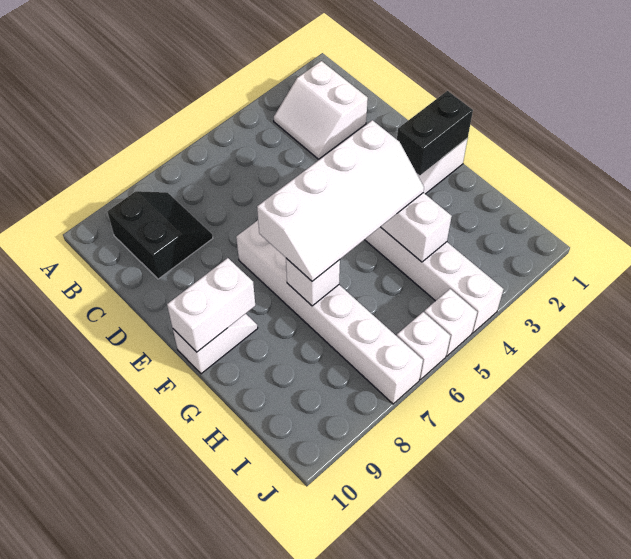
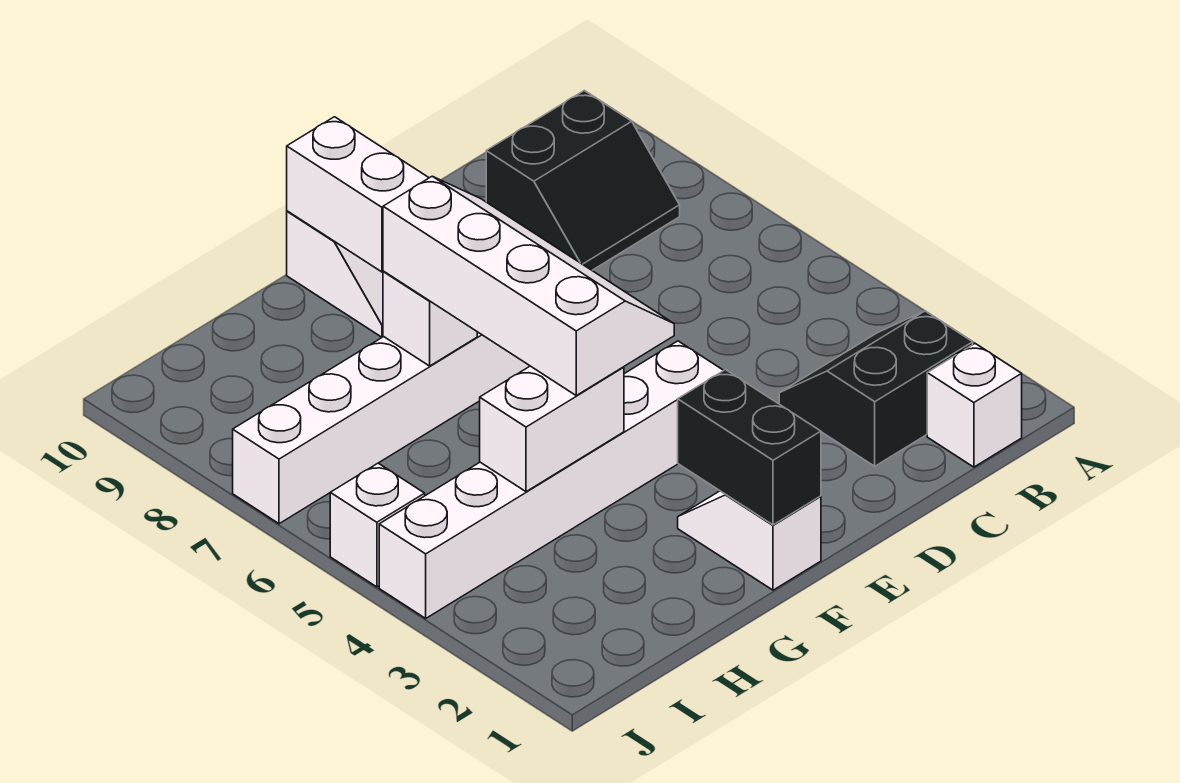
white slope B2:C3 level 1 top 2 -> black slope B2:C3 level 1 top 2
white slope F4:G7 level 3 top F -> white slope F4:G7 level 3 top G
white brick J6 level 1 -> white brick B1 level 1

